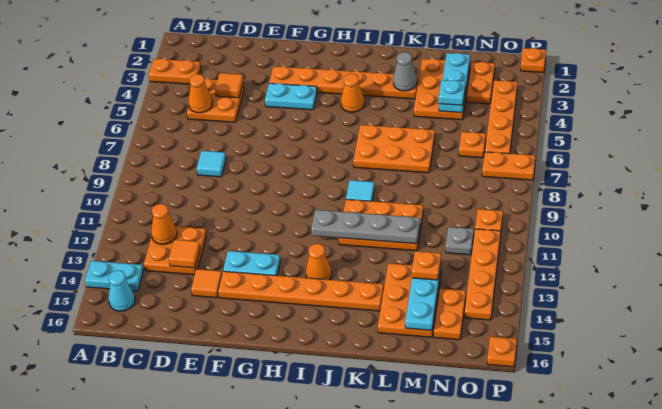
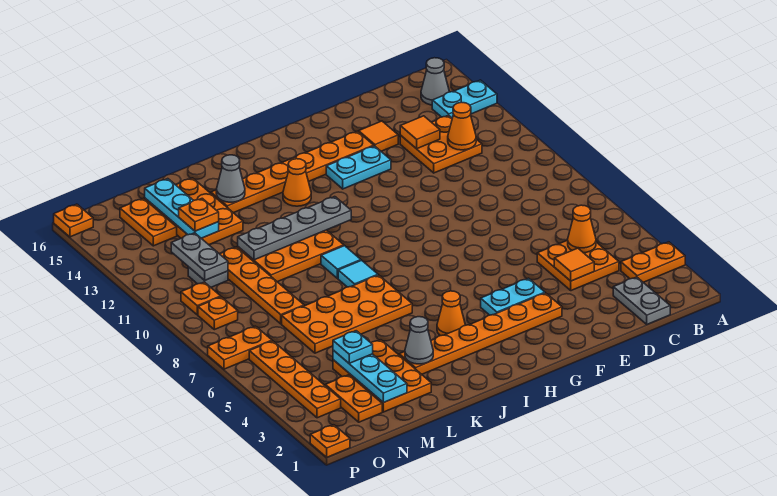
cyan cone B15 level 1 -> grey cone B15 level 1
none -> grey plate C1:C2 level 1
cyan tile D8 level 1 -> cyan tile J8 level 1
orange plate J6:L7 level 1 -> orange plate J6:M7 level 1
none -> grey cone K14 level 2
orange plate N6 level 1 -> orange plate O9 level 1
none -> grey plate N11:N12 level 2
orange plate O11:O14 level 1 -> orange plate M8:M11 level 1

